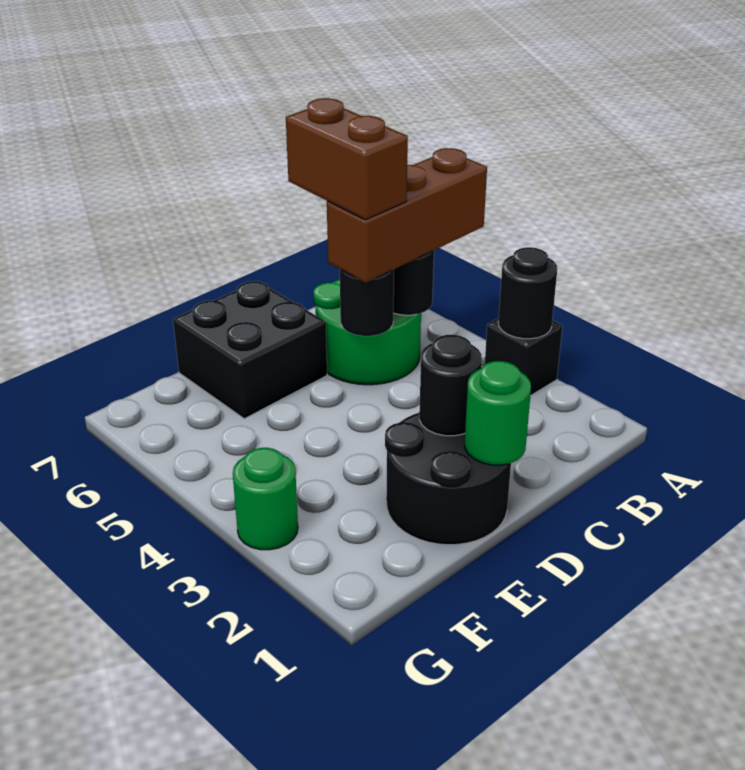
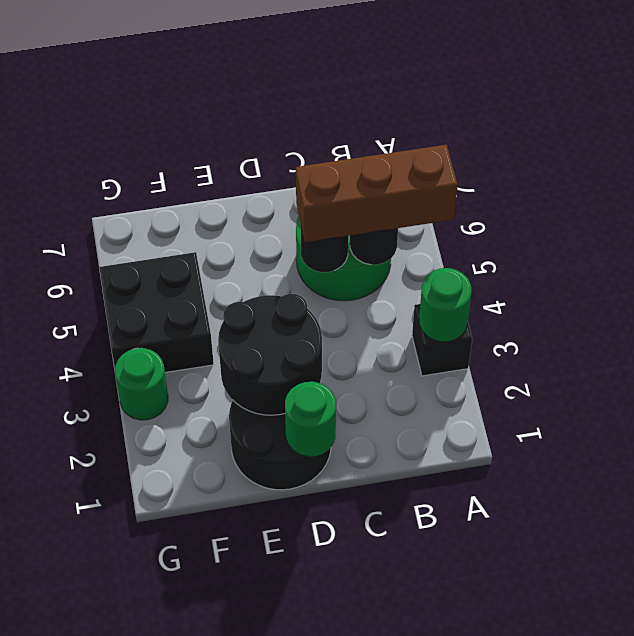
black round brick A3 level 2 -> green round brick A3 level 2
brown brick C5:C6 level 4 -> none
black round brick D2 level 2 -> black round brick D2:E3 level 2
black brick D6:E7 level 1 -> black brick F4:G5 level 1

